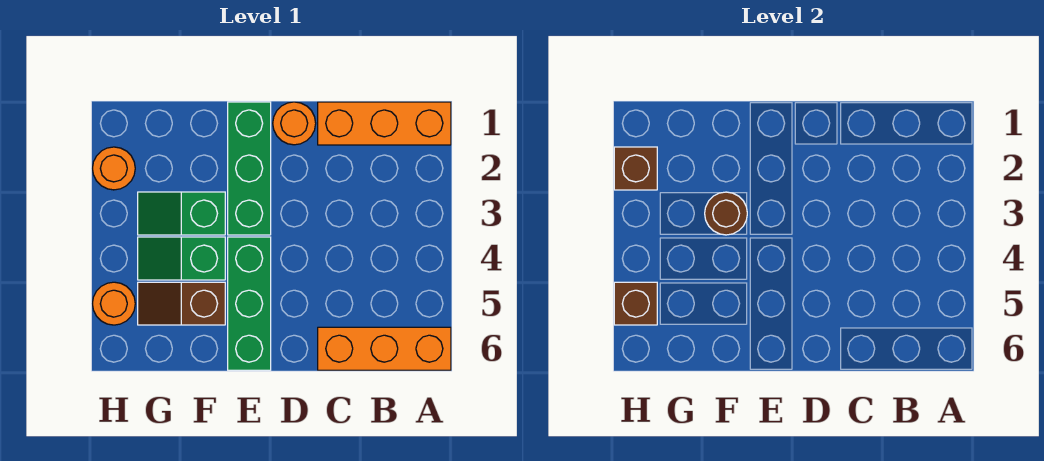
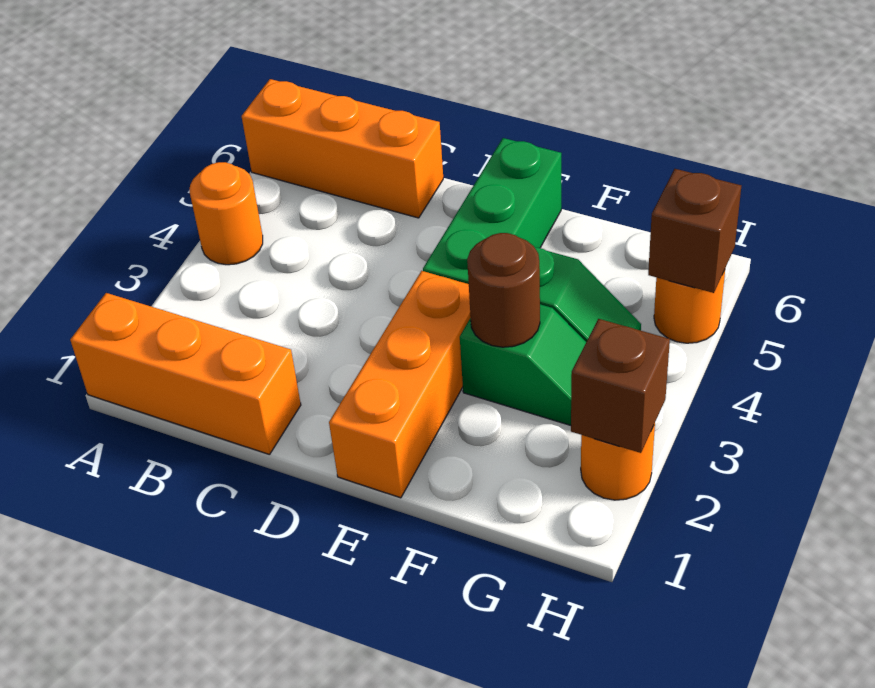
orange round brick D1 level 1 -> orange round brick A4 level 1
green brick E1:E3 level 1 -> orange brick E1:E3 level 1
brown slope F5:G5 level 1 top F -> none

